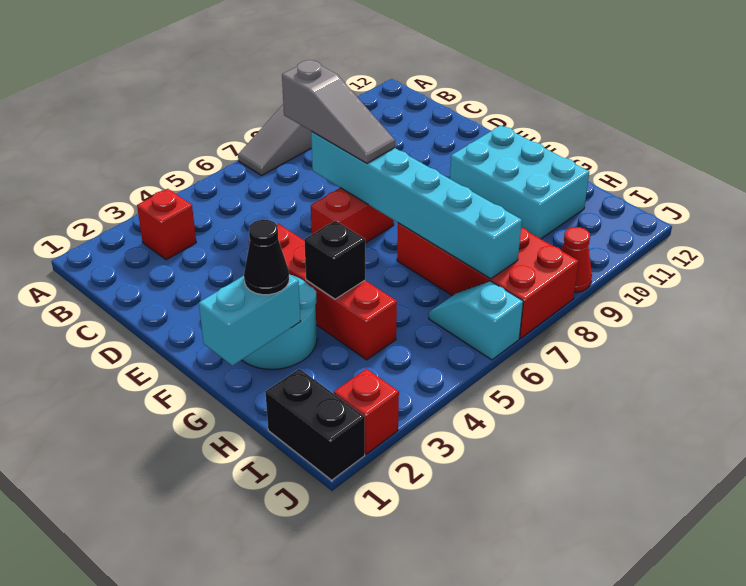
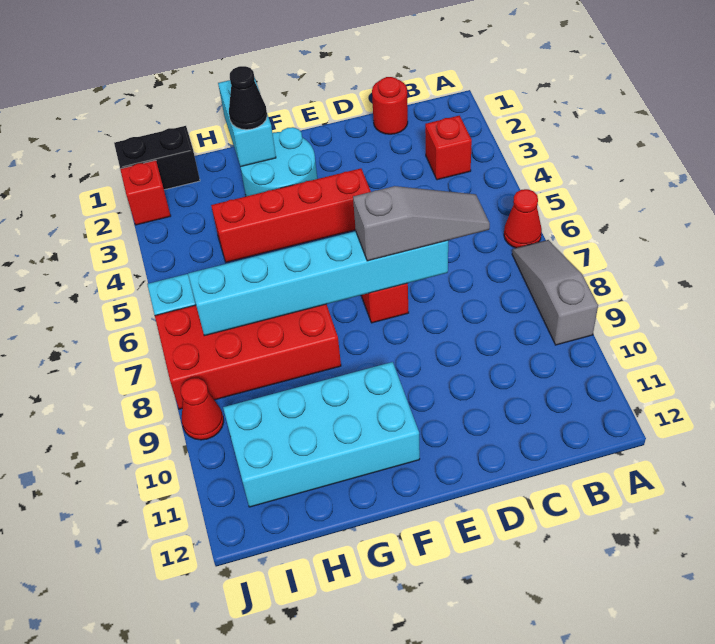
none -> red cone A6 level 1
none -> red round brick C1 level 1
grey slope C7:E7 level 3 top C -> grey slope C7:E7 level 3 top E
cyan brick F10:H11 level 1 -> cyan brick F10:I11 level 1
black brick G4 level 2 -> none

